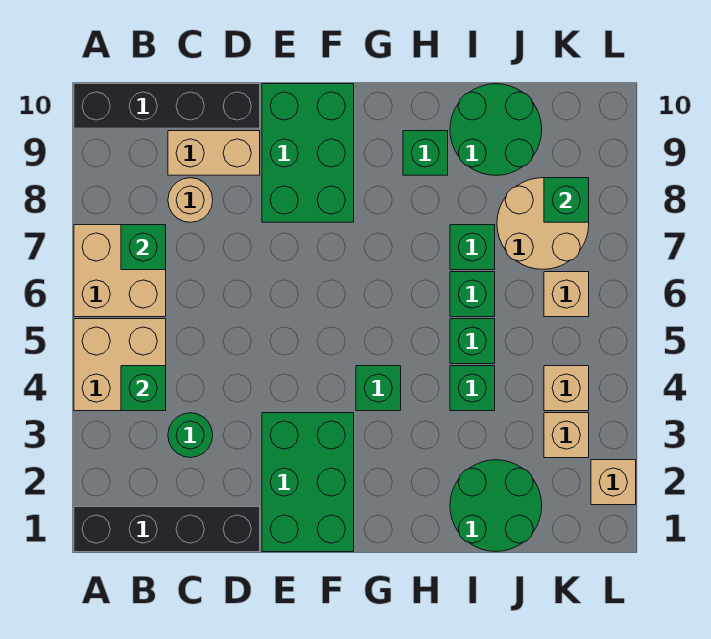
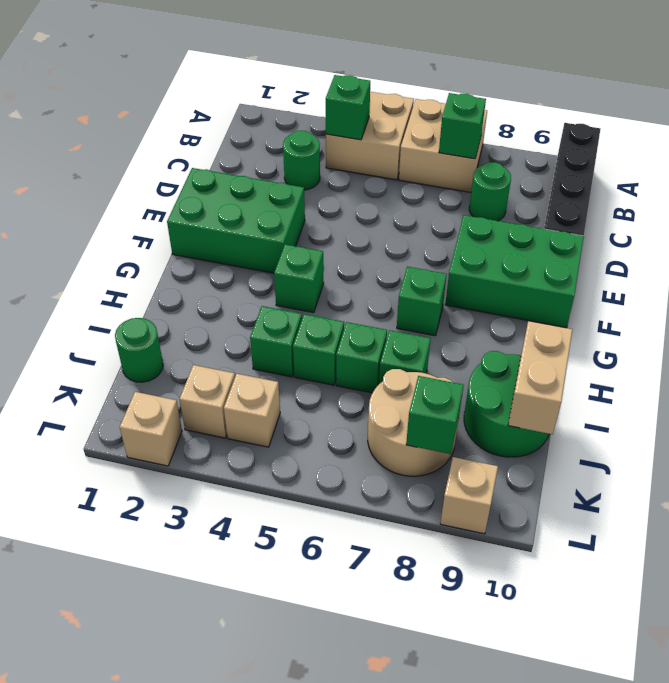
black brick A1:D1 level 1 -> none
tan round brick C8 level 1 -> green round brick C8 level 1
tan brick C9:D9 level 1 -> tan brick I10:J10 level 2
green brick H9 level 1 -> green brick G7 level 1
green round brick I1:J2 level 1 -> green round brick J1 level 1
tan brick K6 level 1 -> tan brick L9 level 1

